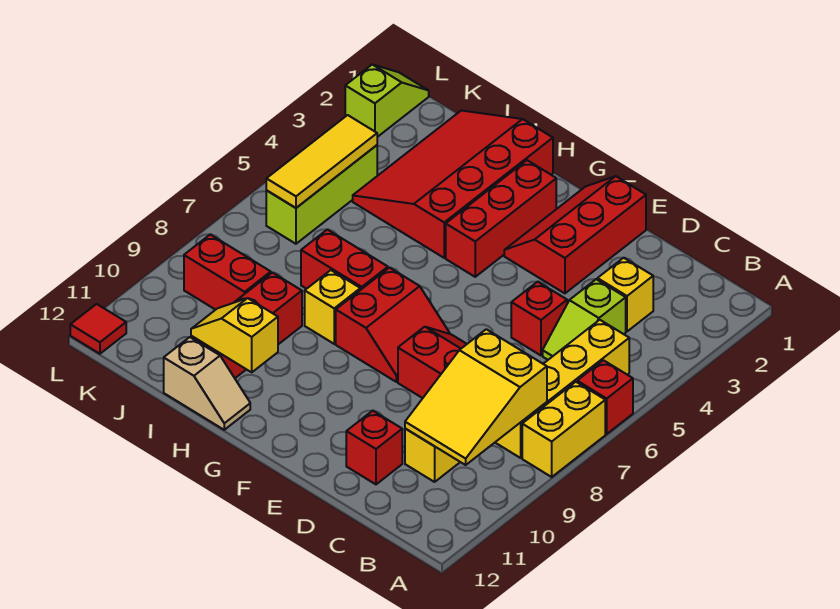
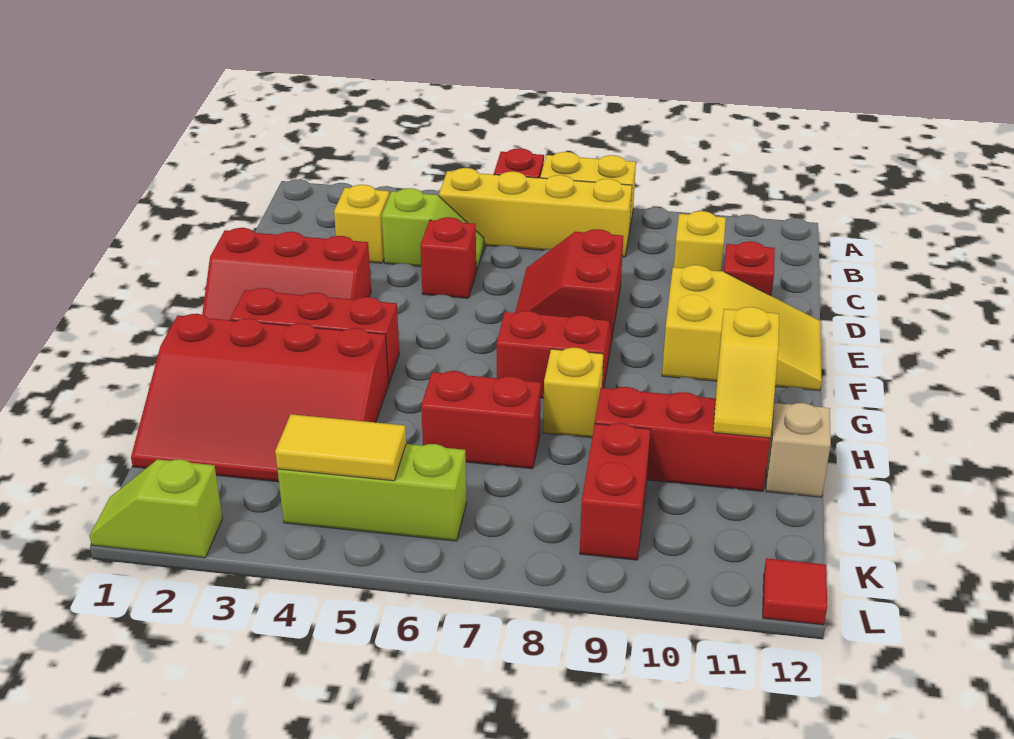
yellow slope B8:C10 level 2 top 8 -> yellow slope E10:F12 level 1 top 10
red brick H7:I7 level 1 -> red brick I6:I7 level 1
yellow tile K4:K6 level 2 -> yellow tile K4:K5 level 2

